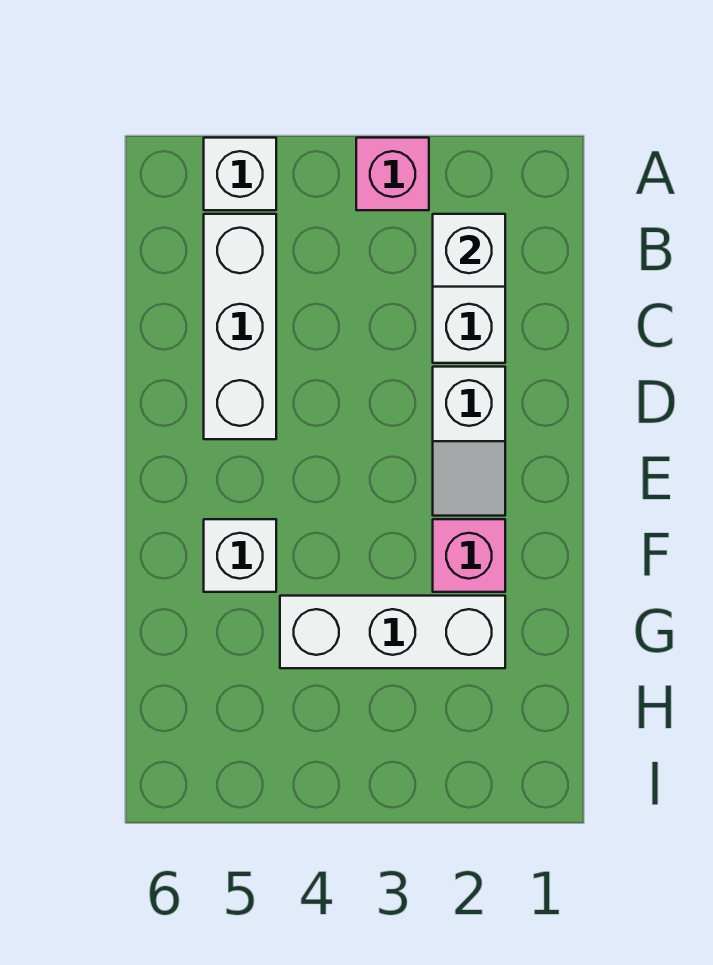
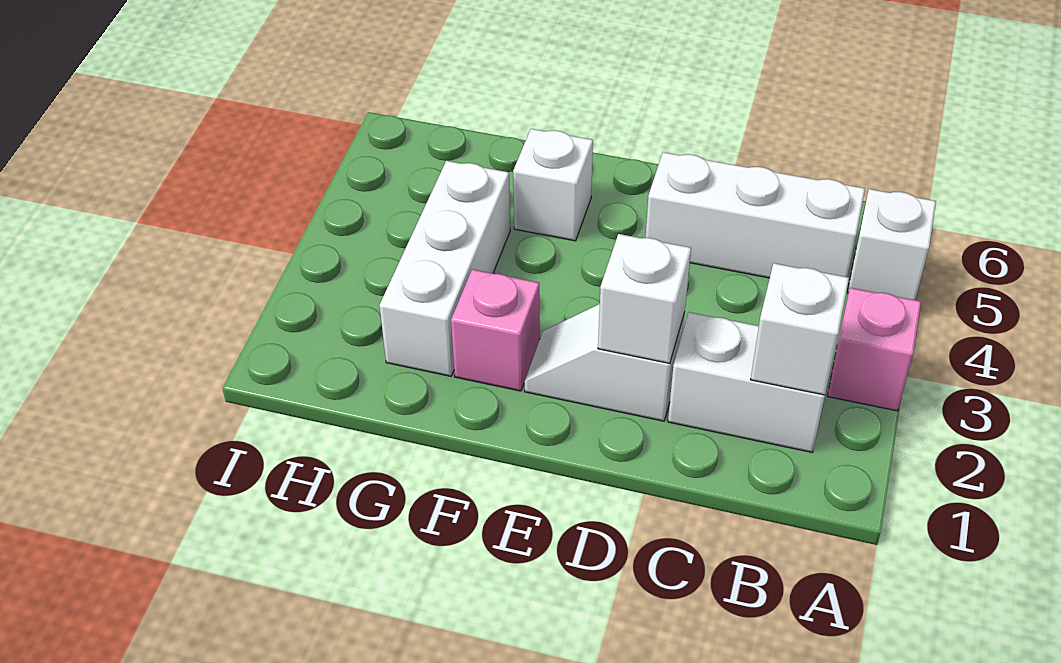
none -> white brick D2 level 2

